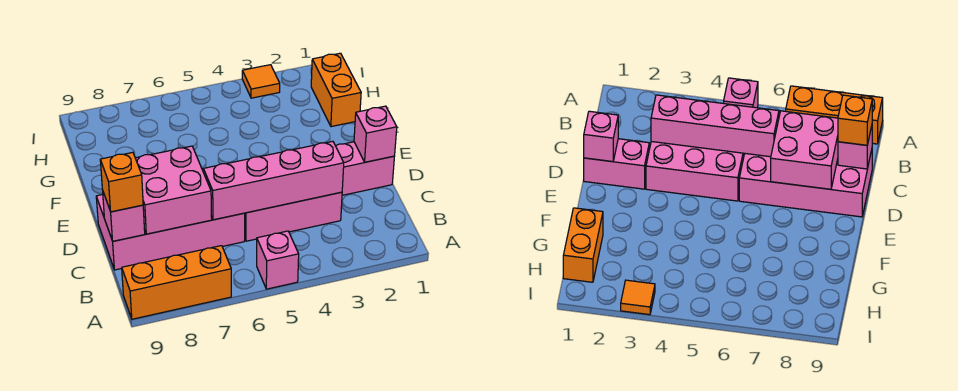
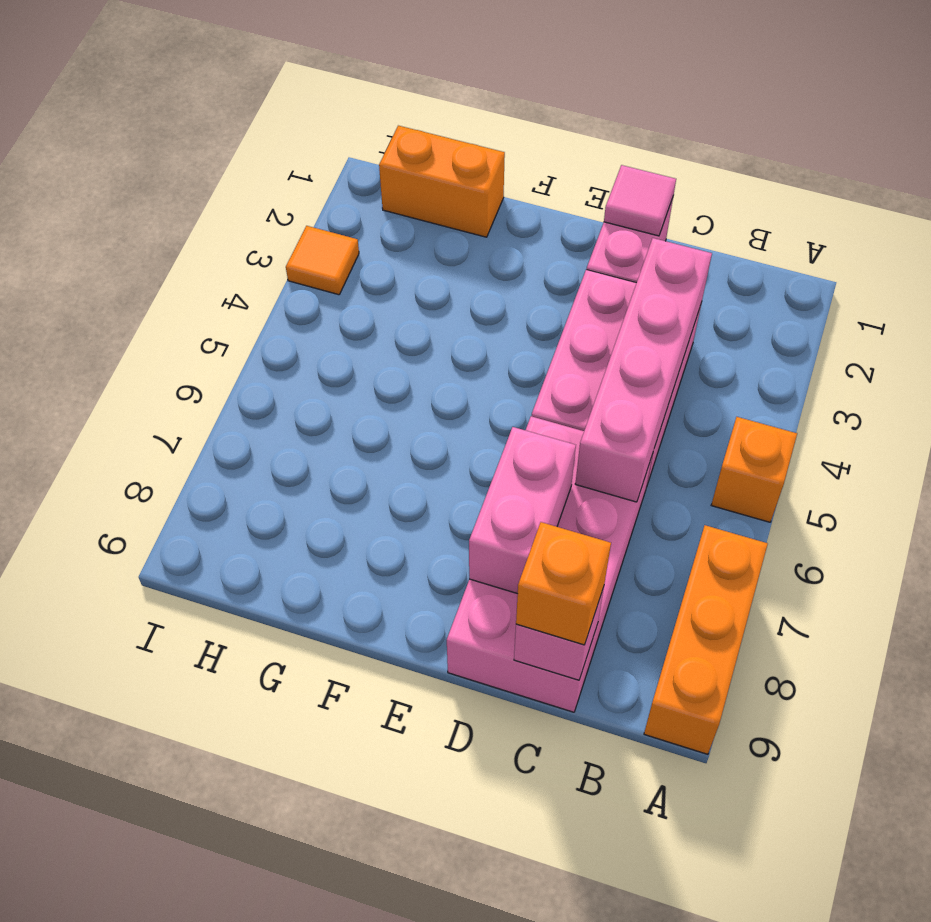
pink brick A5 level 1 -> orange brick A5 level 1
pink brick C7:D8 level 2 -> pink brick D7:D8 level 2
pink brick D1 level 2 -> pink tile D1 level 2

